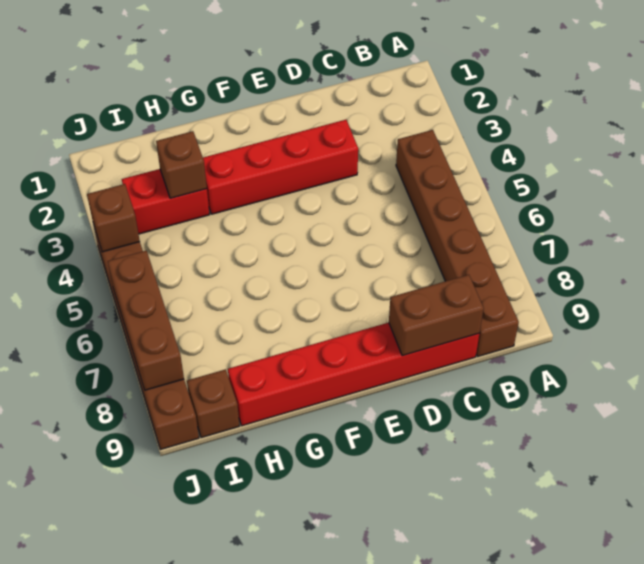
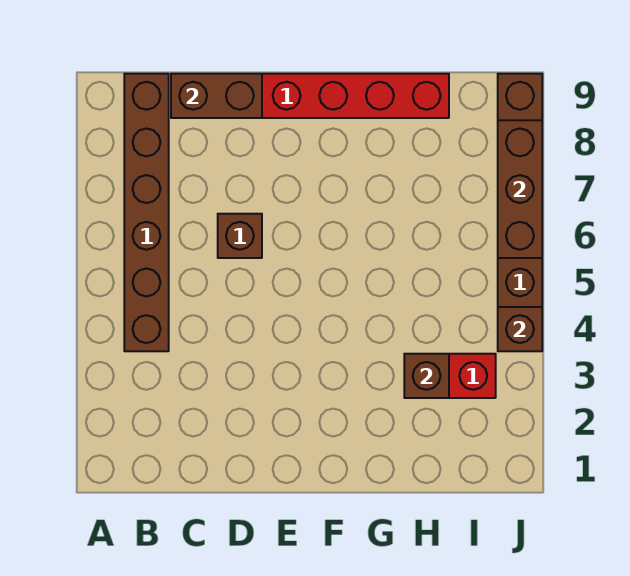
red brick D3:G3 level 1 -> none
brown brick I9 level 1 -> brown brick D6 level 1

